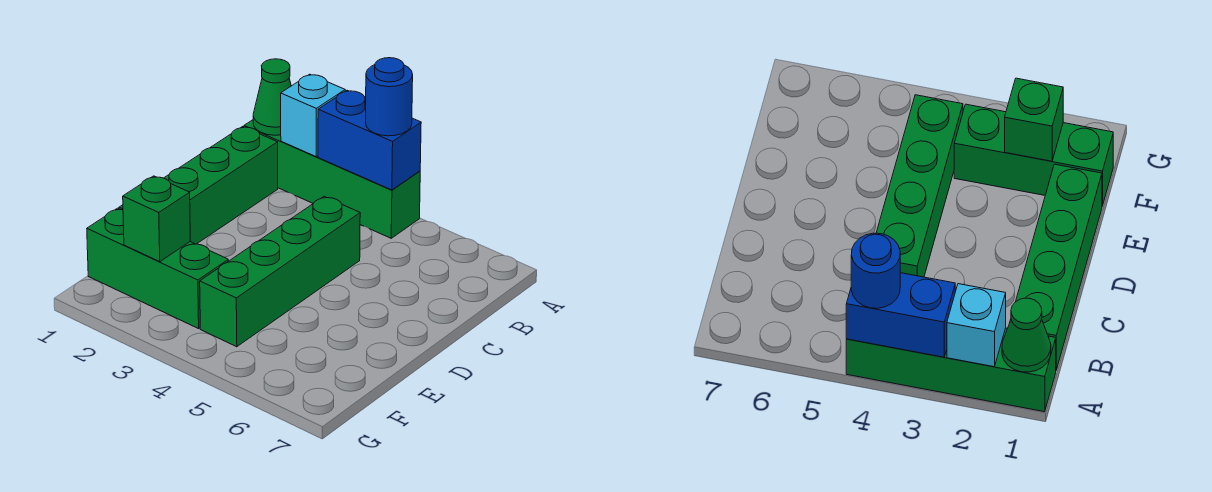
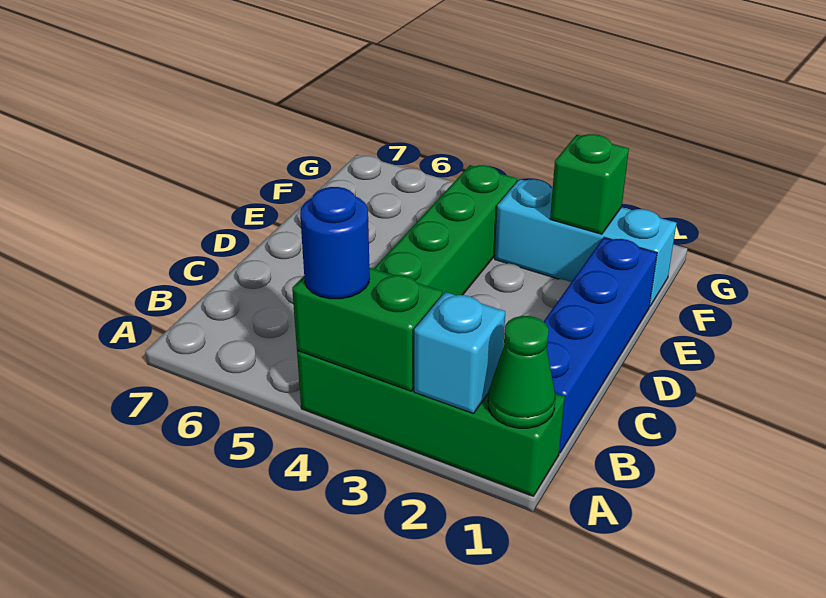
blue brick A3:A4 level 2 -> green brick A3:A4 level 2
green brick B1:E1 level 1 -> blue brick B1:E1 level 1
green brick F1:F3 level 1 -> cyan brick F1:F3 level 1

